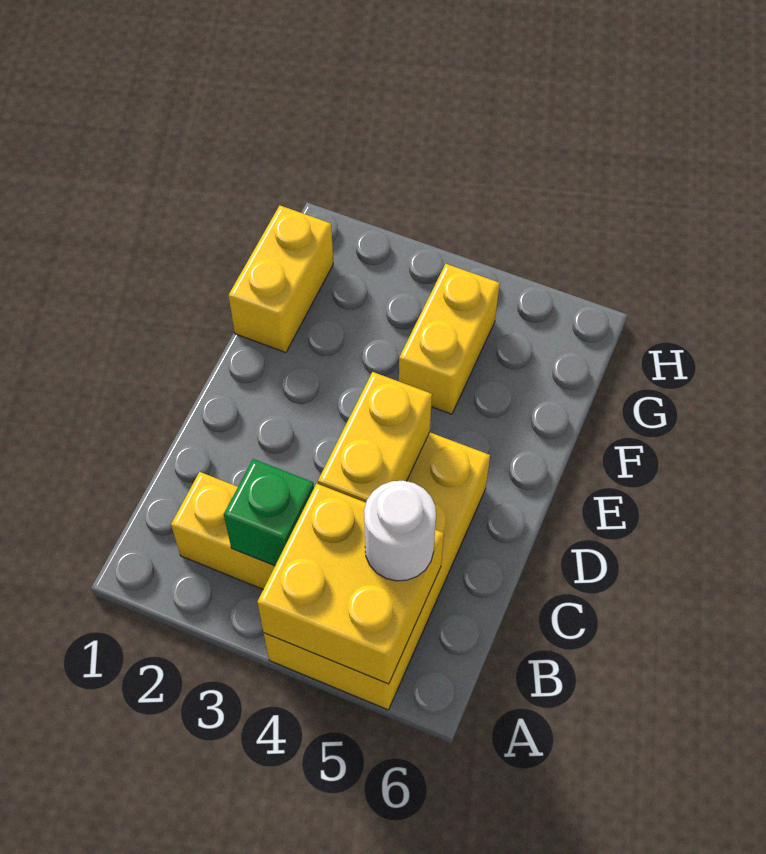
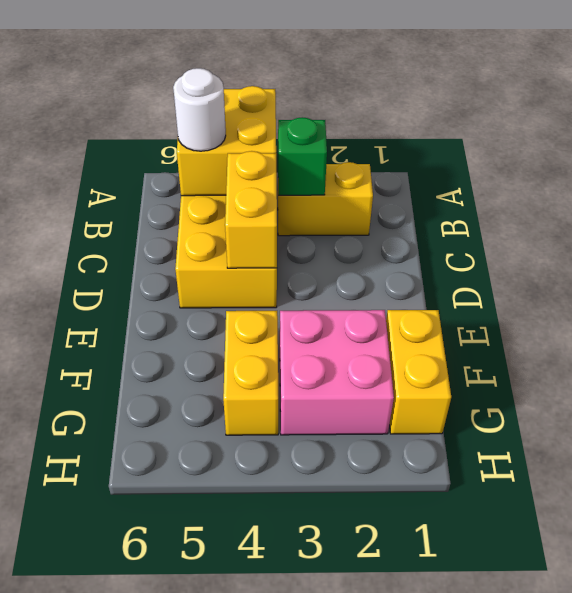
none -> pink brick F2:G3 level 1

